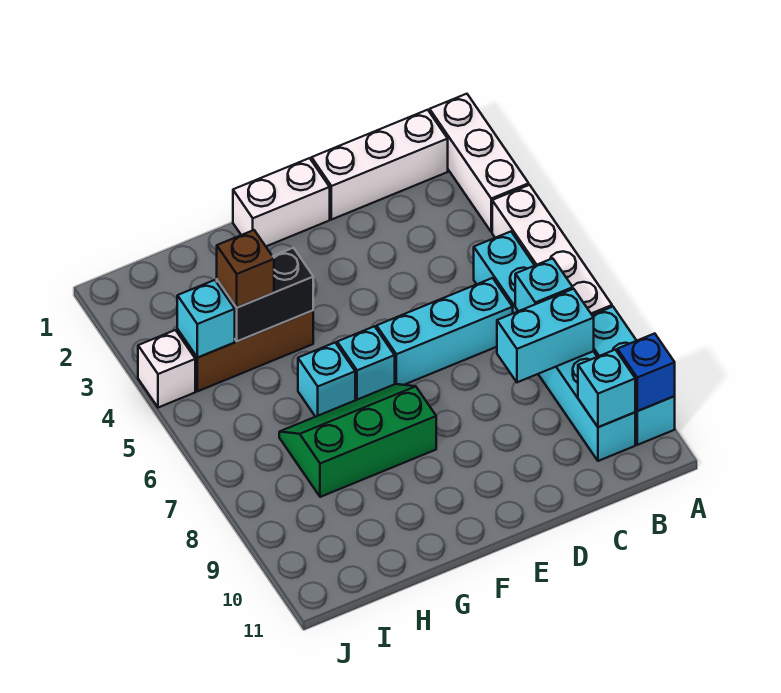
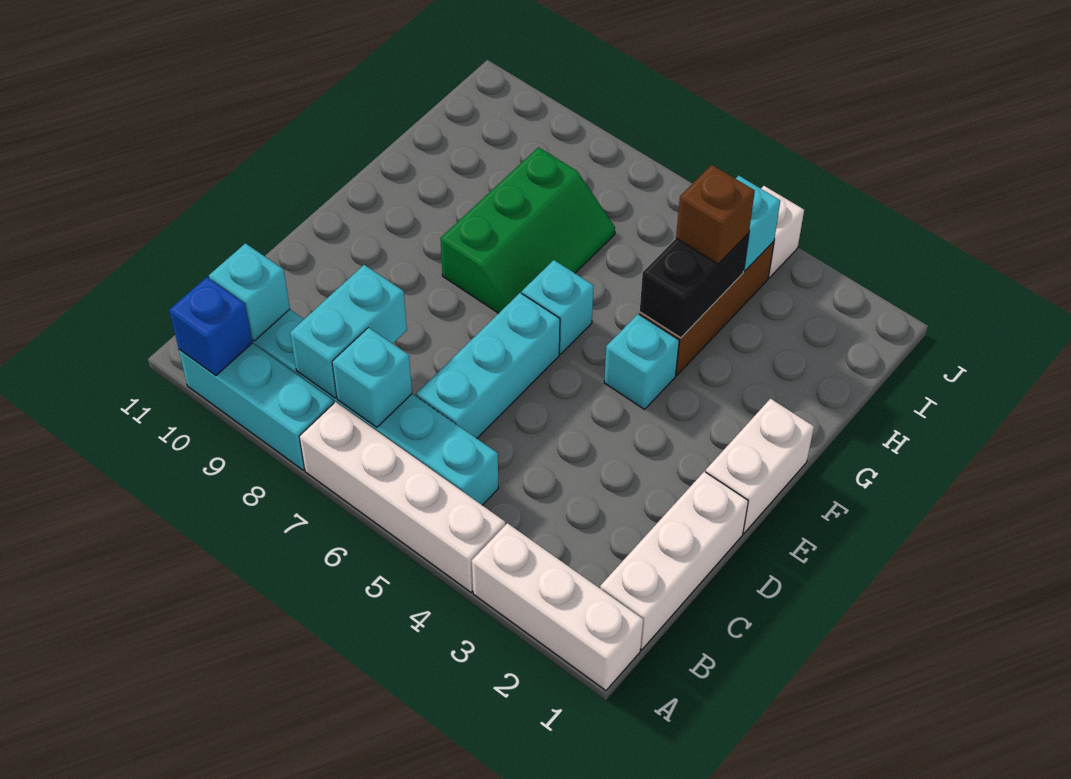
cyan brick G6 level 1 -> cyan brick F4 level 1

